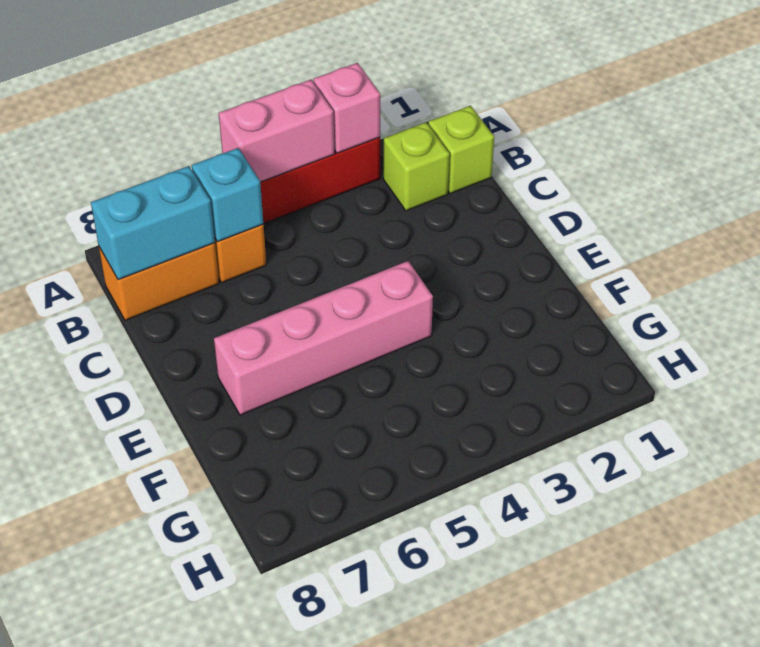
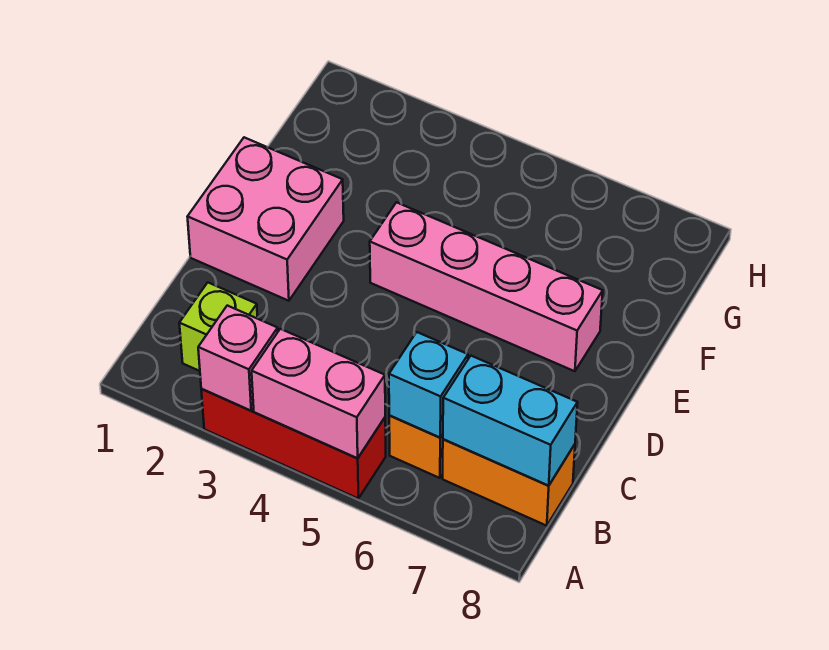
lime brick B1 level 1 -> none
none -> pink brick D1:E2 level 1

